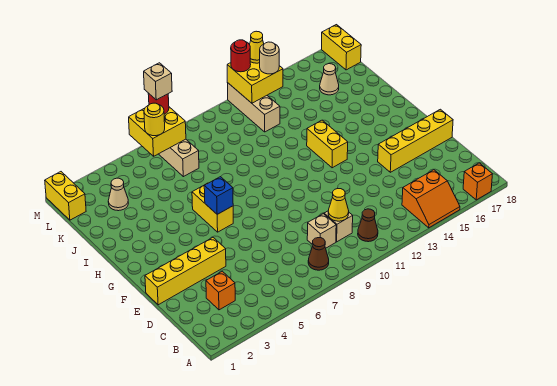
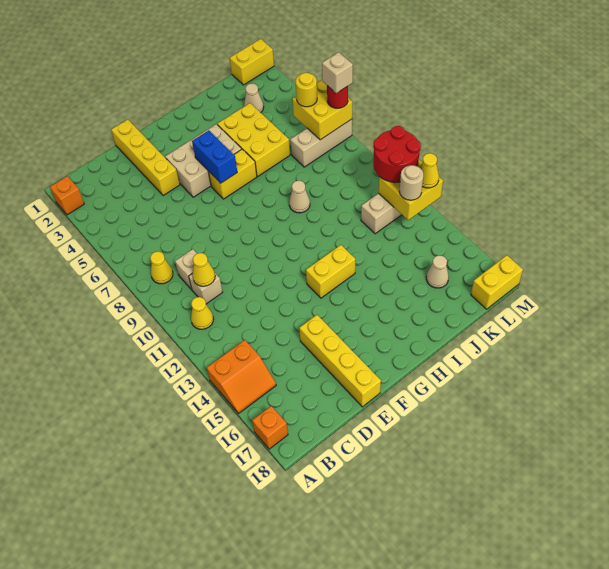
orange slope A14:B15 level 1 top B -> orange slope A14:B15 level 1 top 14
brown cone B8 level 1 -> yellow cone B8 level 1
brown cone B11 level 1 -> yellow cone B11 level 1
orange brick C3 level 1 -> orange brick A2 level 1
none -> tan brick F4:H5 level 1
blue brick G6 level 2 -> blue brick G5:G6 level 2
none -> yellow brick I4:J6 level 1
none -> tan cone I9 level 1
red round brick M12 level 3 -> red round brick L11:M12 level 3

